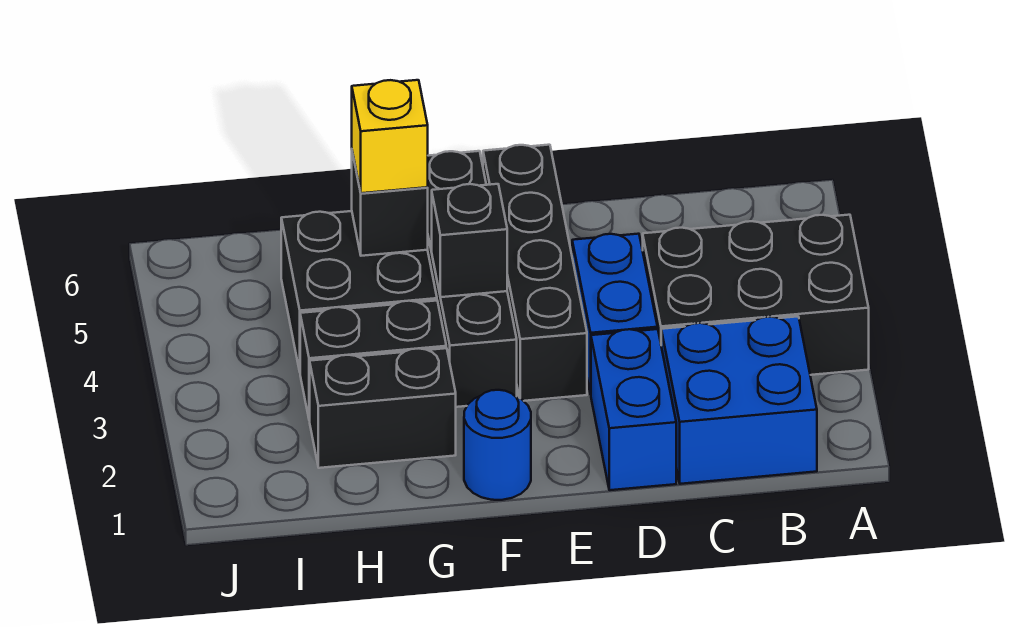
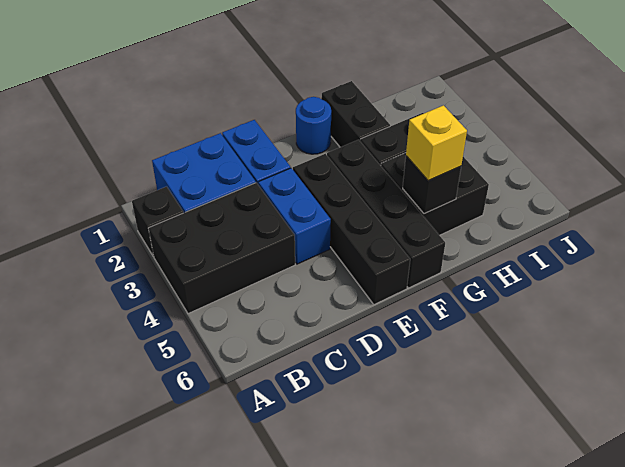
black brick F4 level 2 -> black brick A2 level 1
black brick G2:H2 level 1 -> black brick G1:G2 level 1

